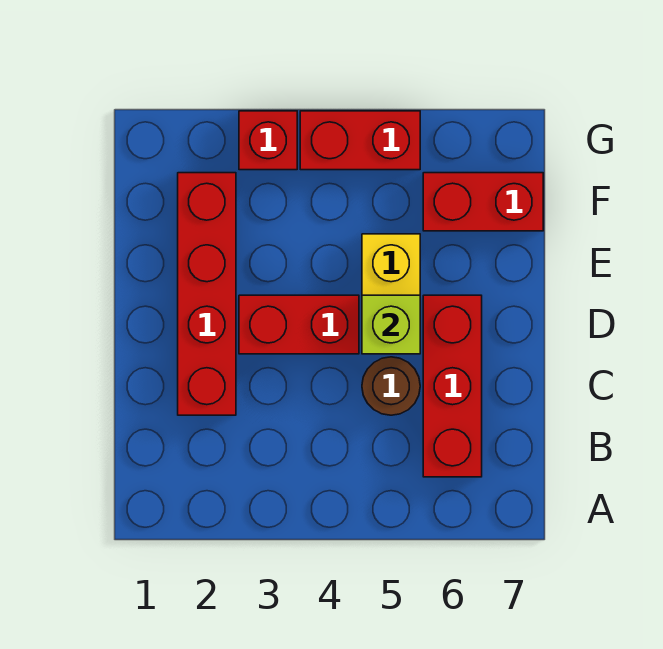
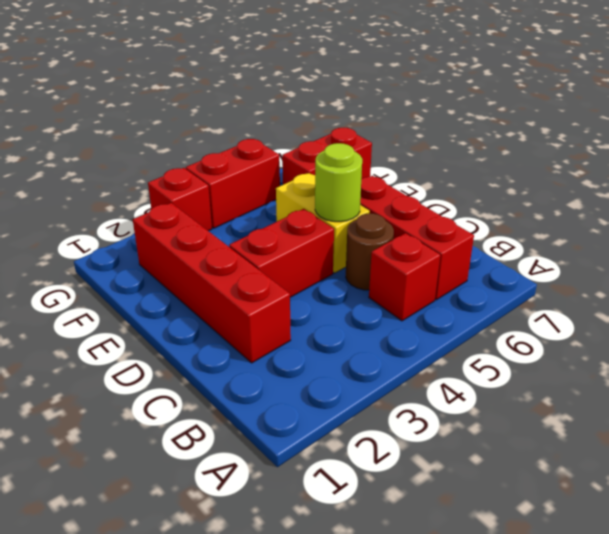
none -> red brick B5 level 1
lime brick D5 level 2 -> lime round brick D5 level 2

